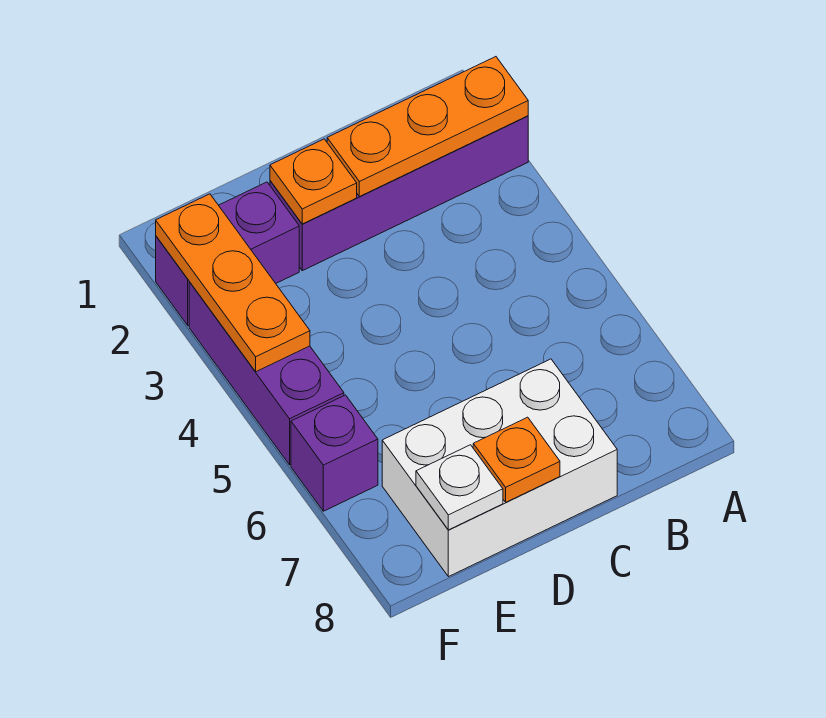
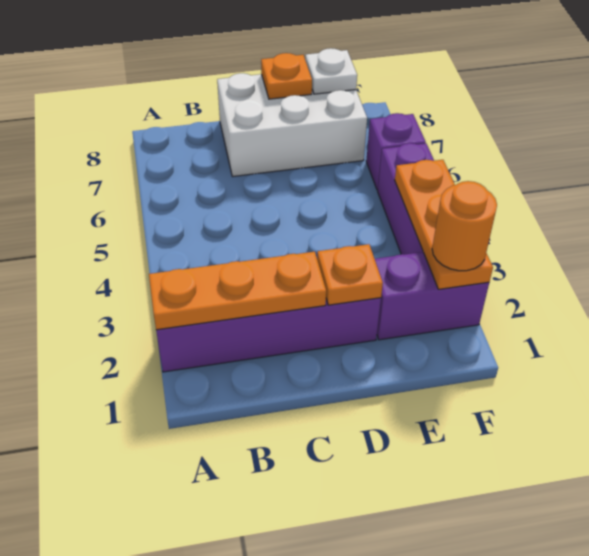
none -> orange round brick F2 level 3

